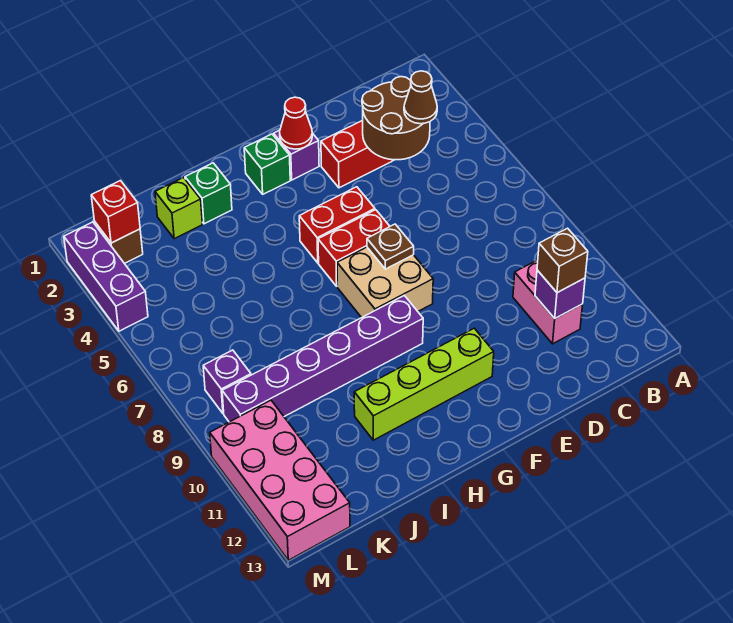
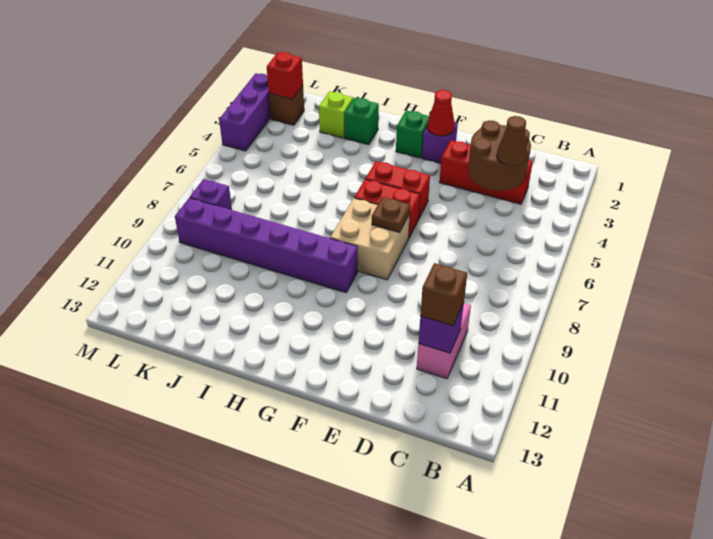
lime brick F11:I11 level 1 -> none
pink brick L10:M13 level 1 -> none

